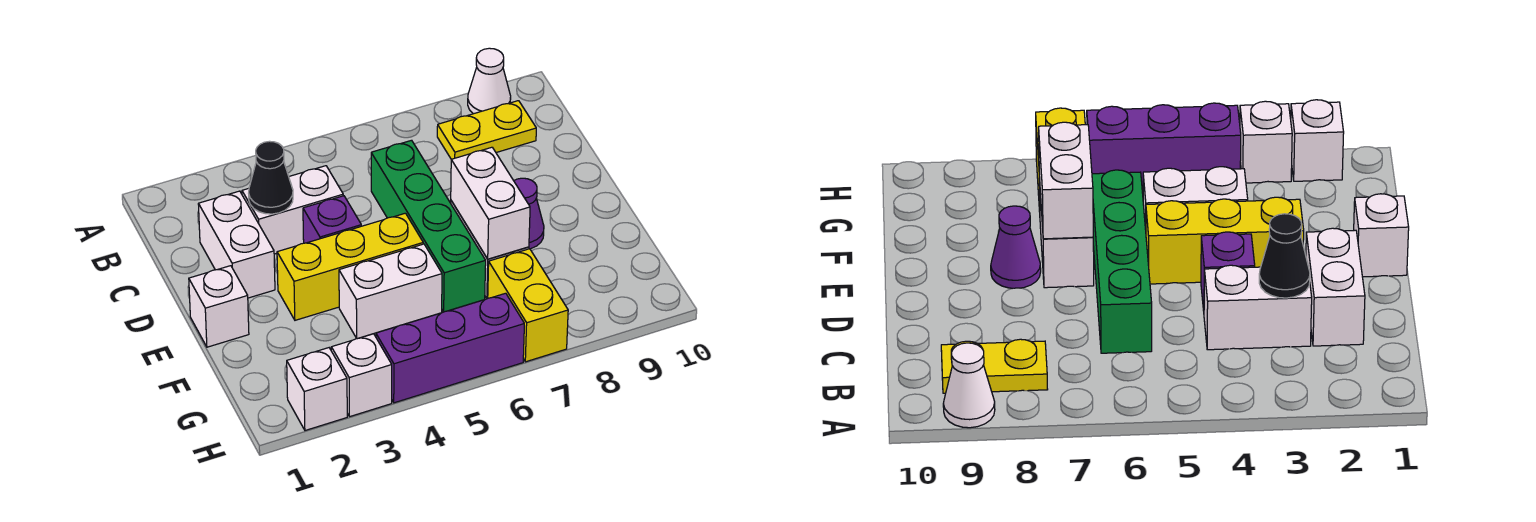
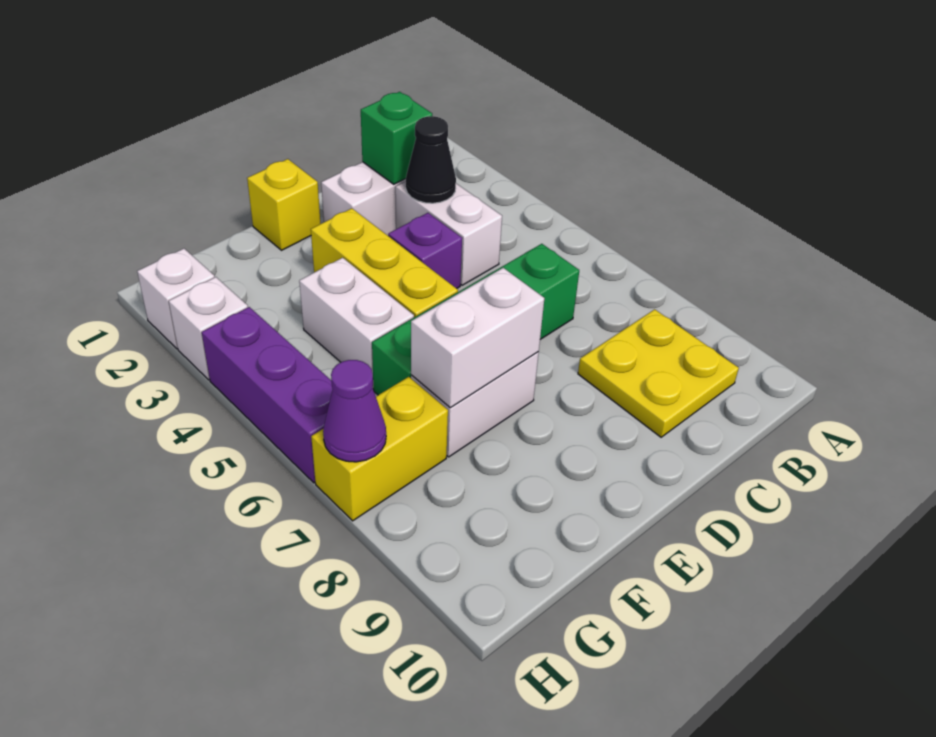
white cone A9 level 1 -> none
yellow plate B8:B9 level 1 -> yellow plate B8:C9 level 1
none -> green brick C2 level 2
white brick E1 level 1 -> yellow brick E1 level 1
purple cone E8 level 1 -> purple cone H7 level 2

